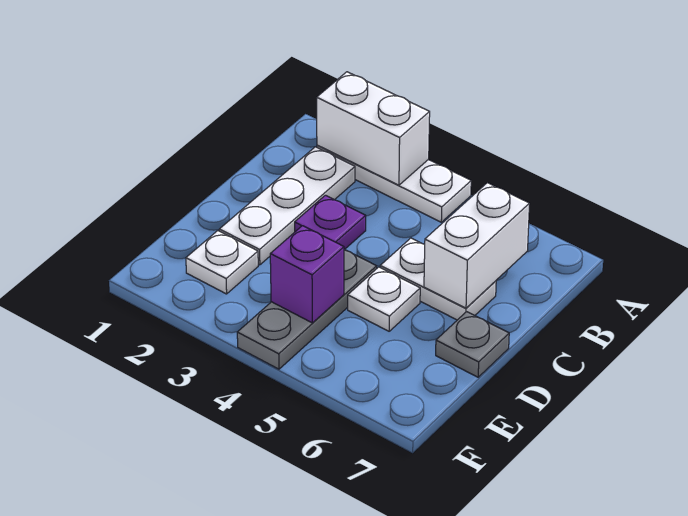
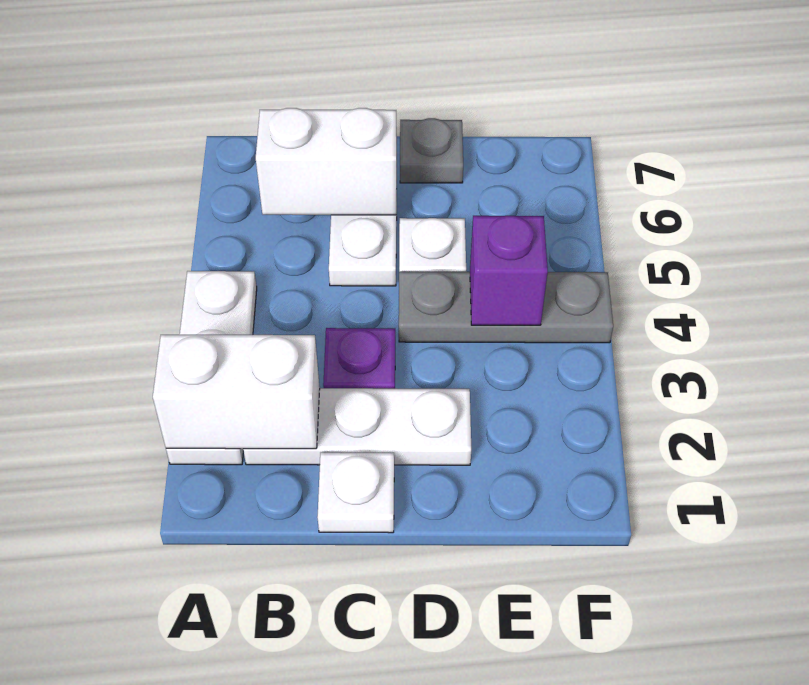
white brick A2:A3 level 2 -> white brick A2:B2 level 2
white plate E2 level 1 -> white plate C1 level 1

